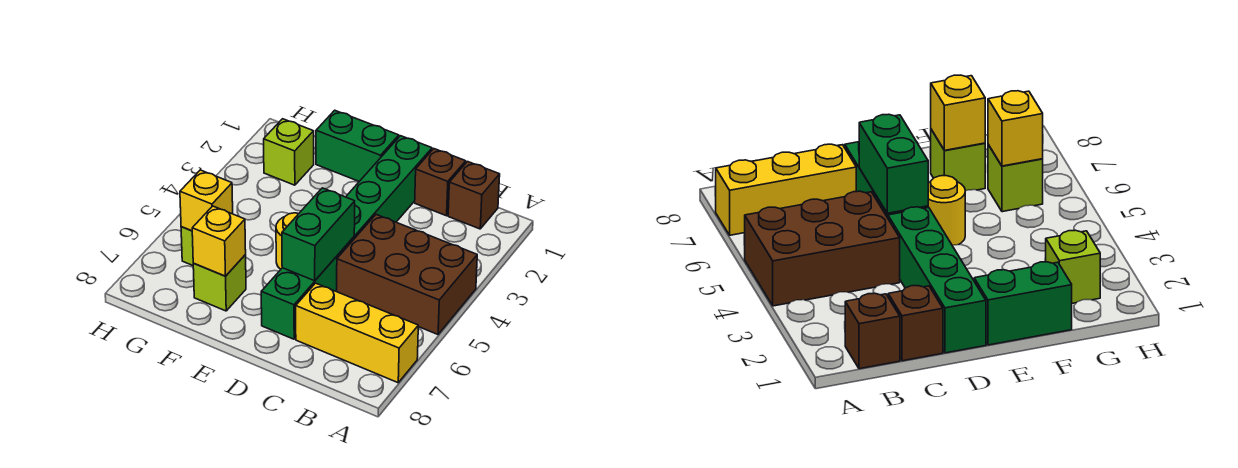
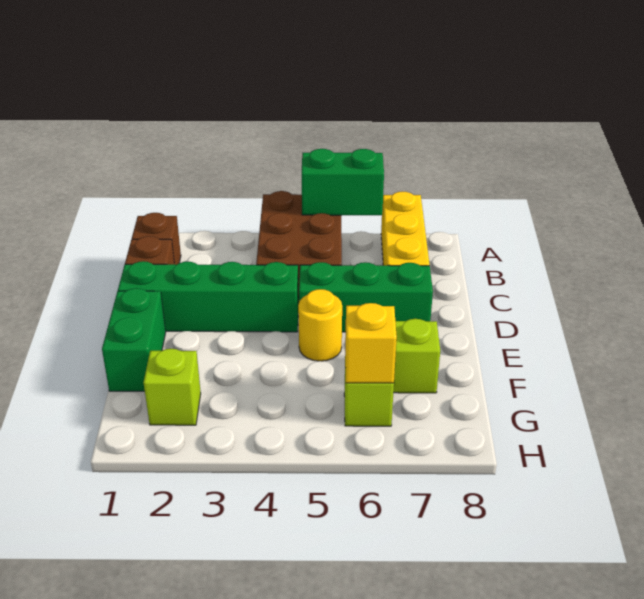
green brick D5:D6 level 2 -> green brick A5:A6 level 2
yellow brick F7 level 2 -> none

